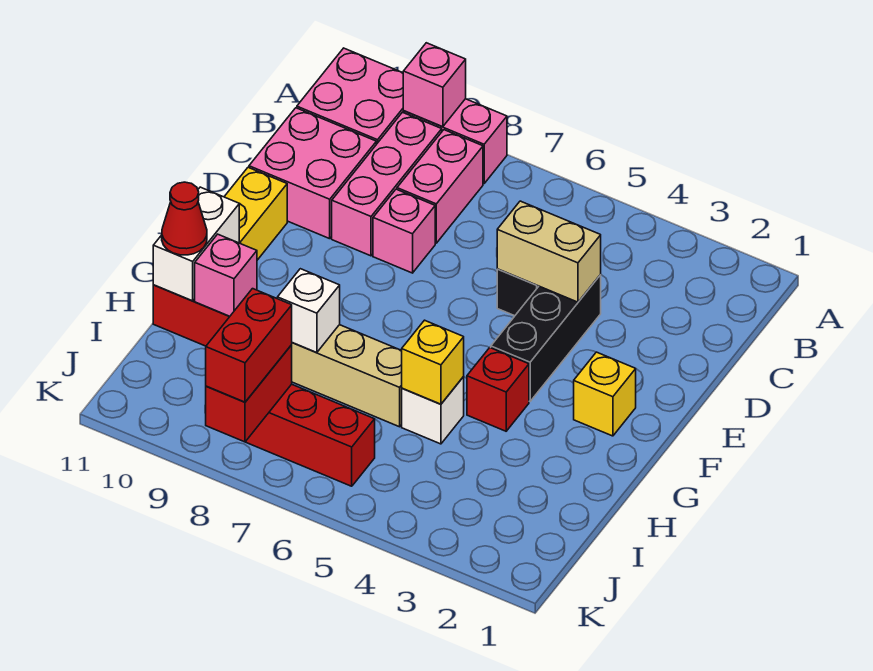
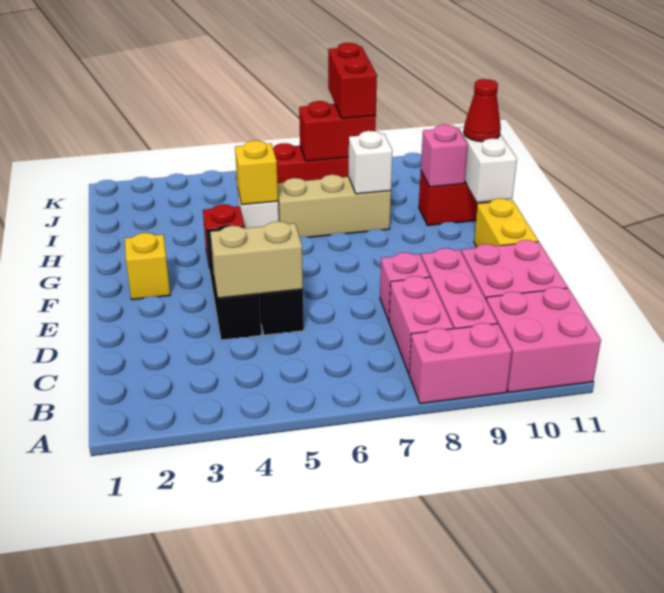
pink brick A9 level 2 -> none
red brick J8:K8 level 2 -> red brick J7:J8 level 2

